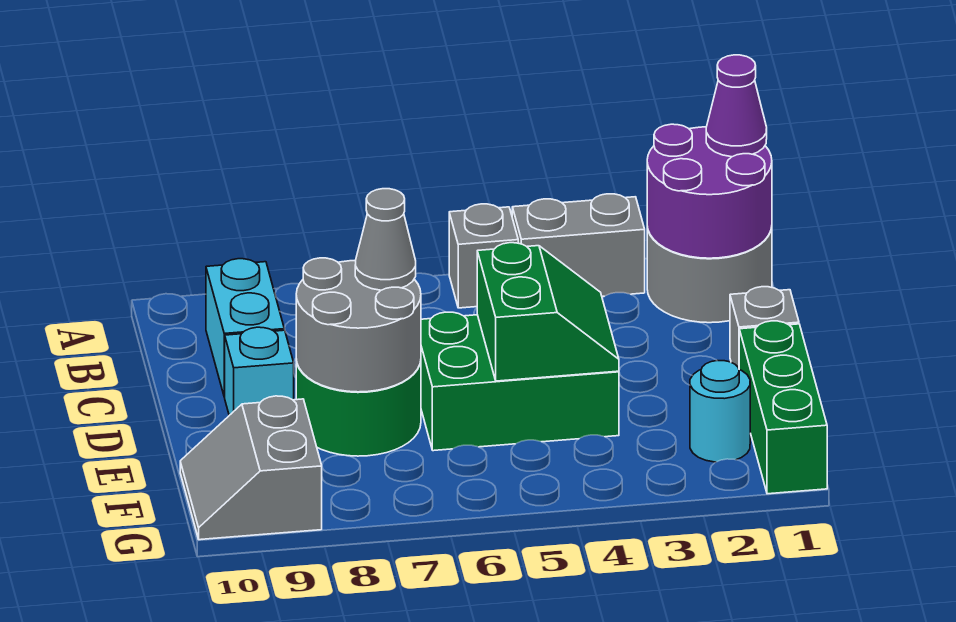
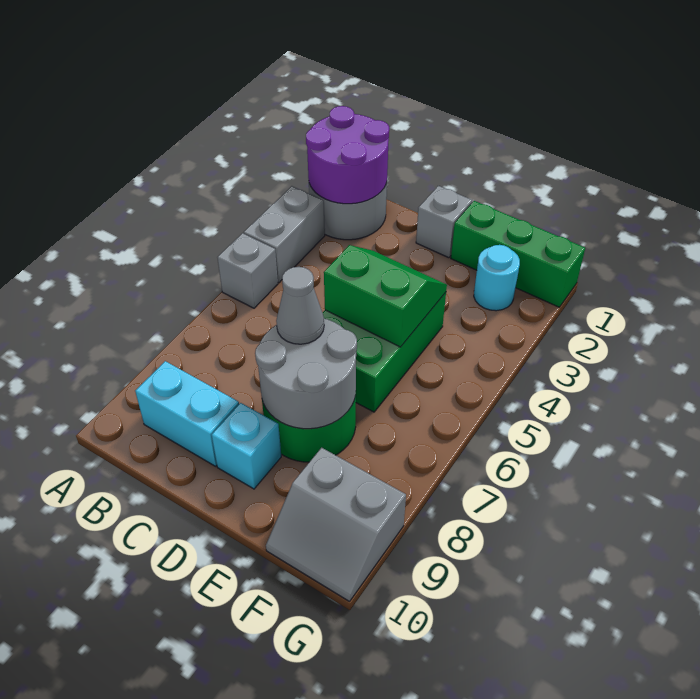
purple cone A1 level 3 -> none

